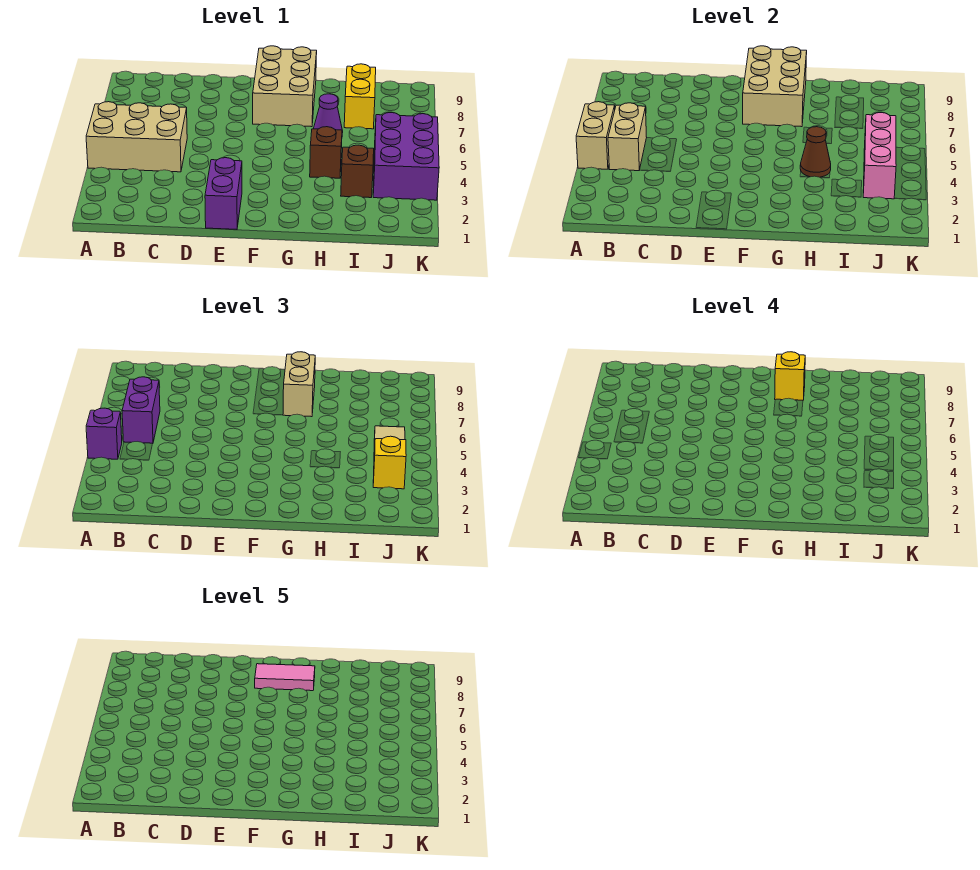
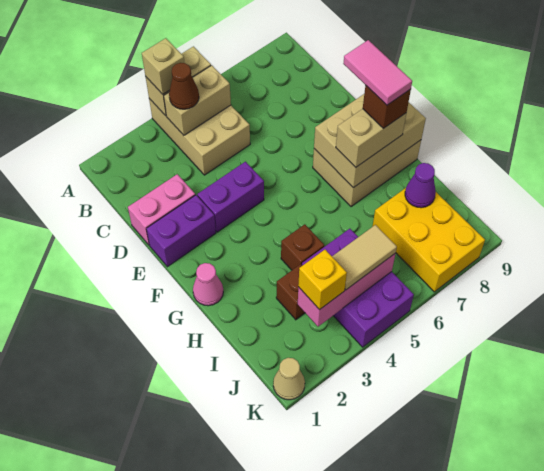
purple brick A4 level 3 -> tan brick A4 level 3
purple brick B5:B6 level 3 -> purple brick E3:E4 level 1
none -> pink brick D1:D2 level 1
none -> pink cone G1 level 1
yellow brick G8 level 4 -> brown brick G8 level 4
brown cone H4 level 2 -> brown cone B4 level 3
purple cone H6 level 1 -> purple cone I8 level 2
yellow brick I7:I8 level 1 -> yellow brick I7:K8 level 1
purple brick J3:K5 level 1 -> purple brick I4:K5 level 1
none -> tan cone K1 level 1

